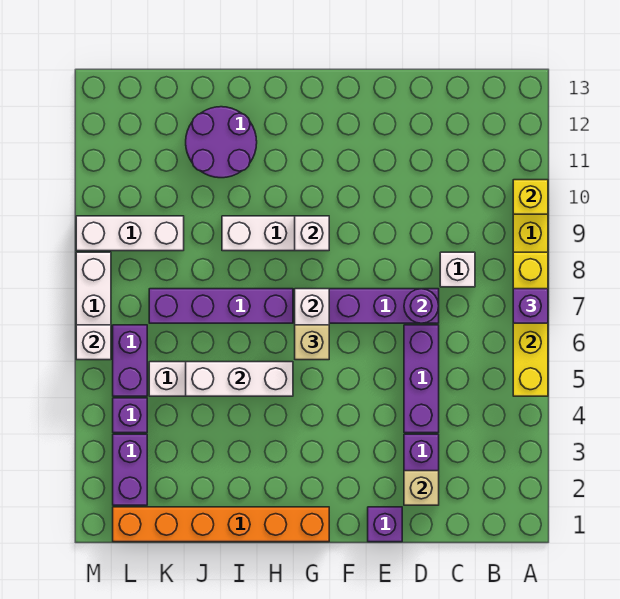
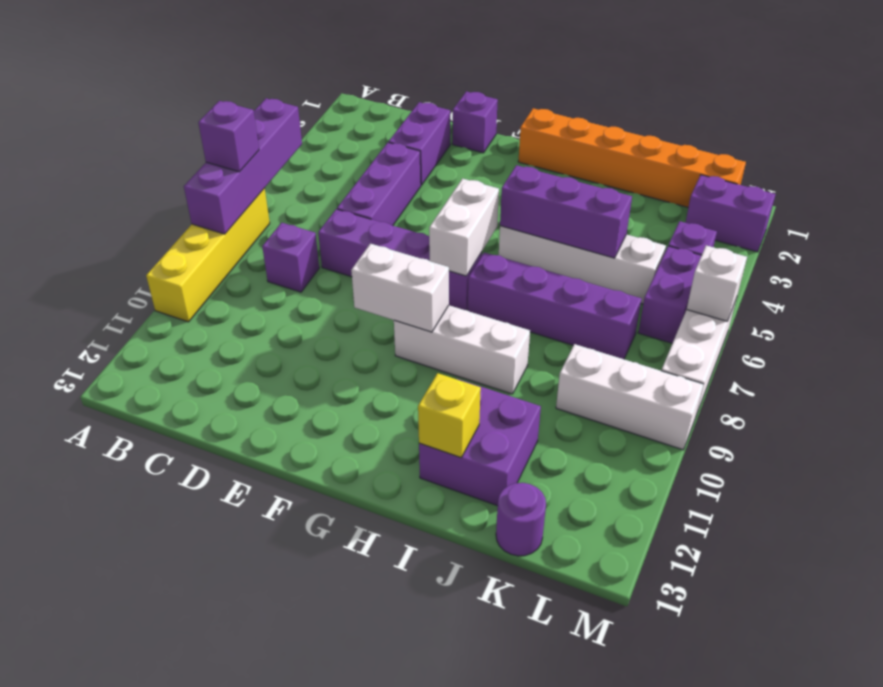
yellow brick A5:A8 level 2 -> purple brick A5:A8 level 2
yellow brick A10 level 2 -> yellow brick I12 level 2
white brick C8 level 1 -> purple brick C8 level 1
tan brick D2 level 2 -> none
purple round brick D7 level 2 -> purple round brick K13 level 1
tan brick G6 level 3 -> none
white brick G9 level 2 -> white brick F9:G9 level 2
white brick H5:J5 level 2 -> purple brick H5:J5 level 2
purple round brick I11:J12 level 1 -> purple brick I11:J12 level 1
purple brick L2:L3 level 1 -> purple brick L2:M2 level 1

